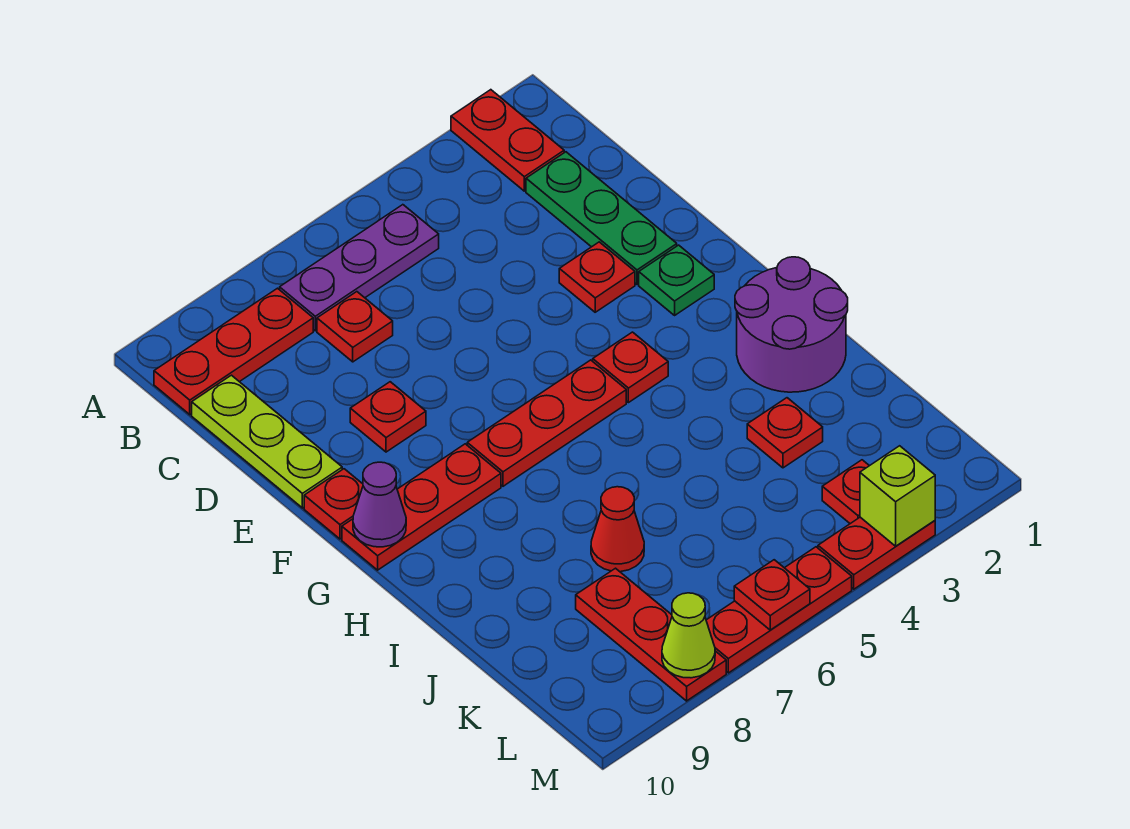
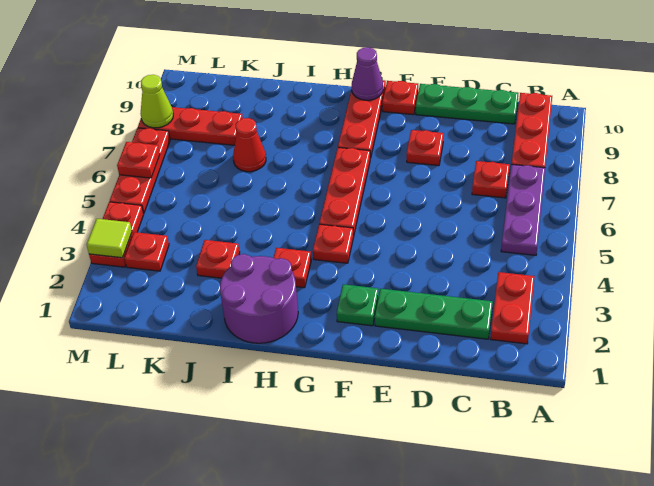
red plate A2:B2 level 1 -> red plate B2:B3 level 1
lime plate C10:E10 level 1 -> green plate C10:E10 level 1
red plate E3 level 1 -> red plate H3 level 1
lime brick M3 level 2 -> lime tile M3 level 2

